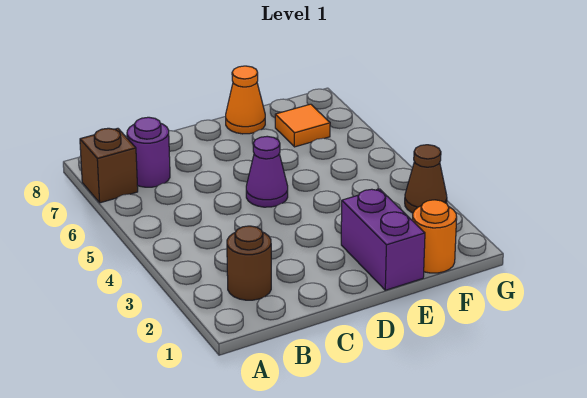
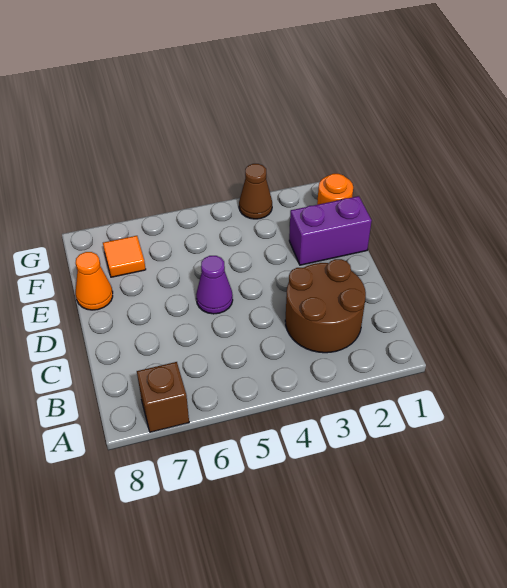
brown round brick B2 level 1 -> brown round brick B2:C3 level 1
purple round brick B7 level 1 -> none

